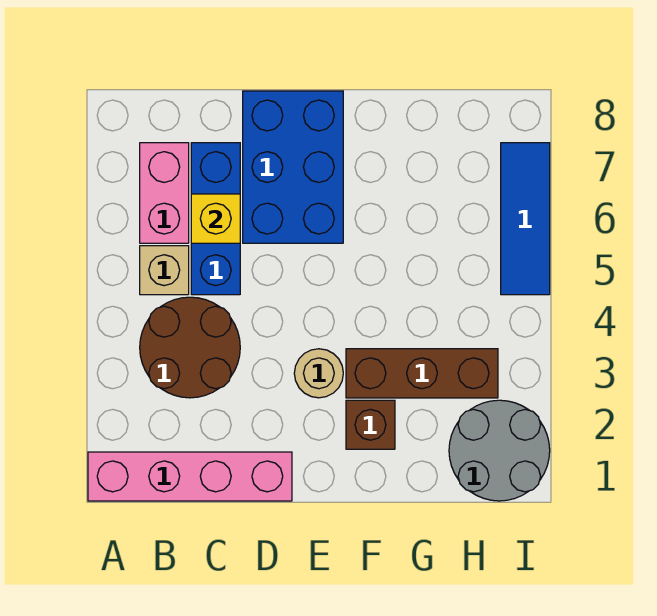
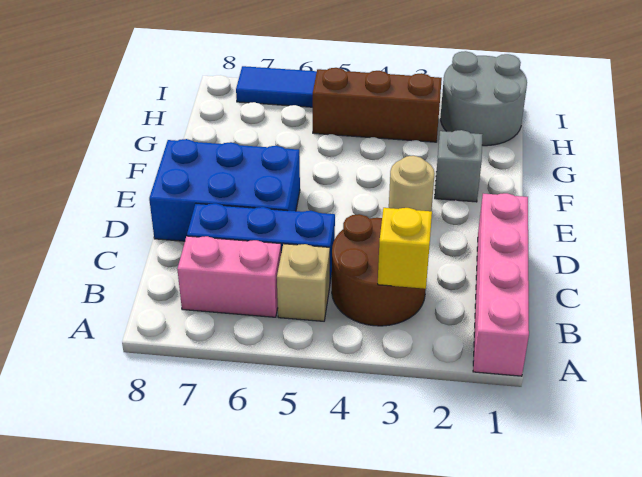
yellow brick C6 level 2 -> yellow brick B3 level 2
brown brick F2 level 1 -> grey brick F2 level 1
brown brick F3:H3 level 1 -> brown brick H3:H5 level 1

